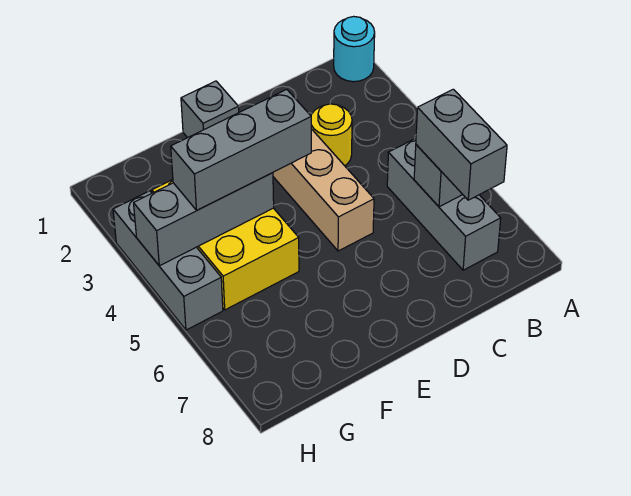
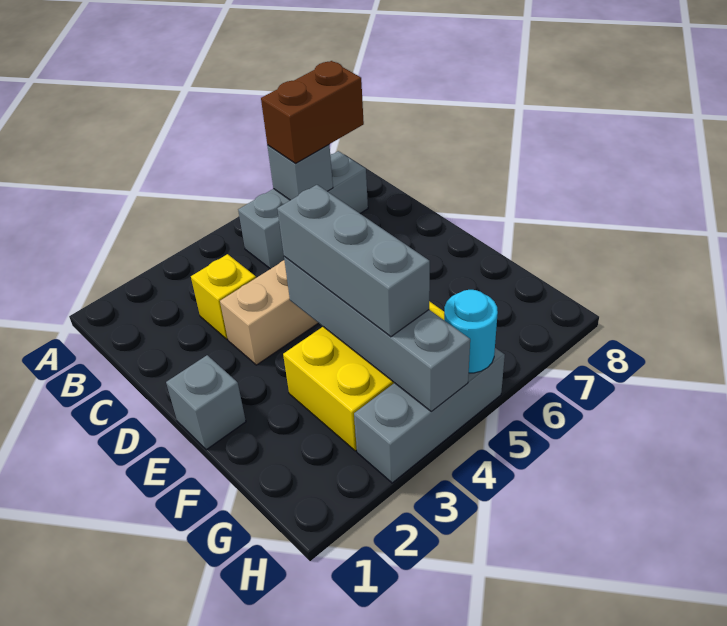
cyan round brick A1 level 1 -> cyan round brick H5 level 2
grey brick B6:B7 level 3 -> brown brick B6:B7 level 3
yellow round brick C3 level 1 -> yellow brick C3 level 1
grey brick F4:H4 level 2 -> grey brick E4:H4 level 2

